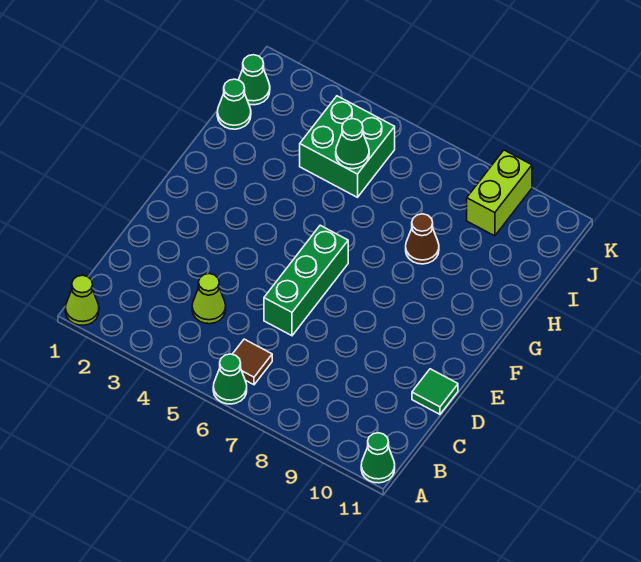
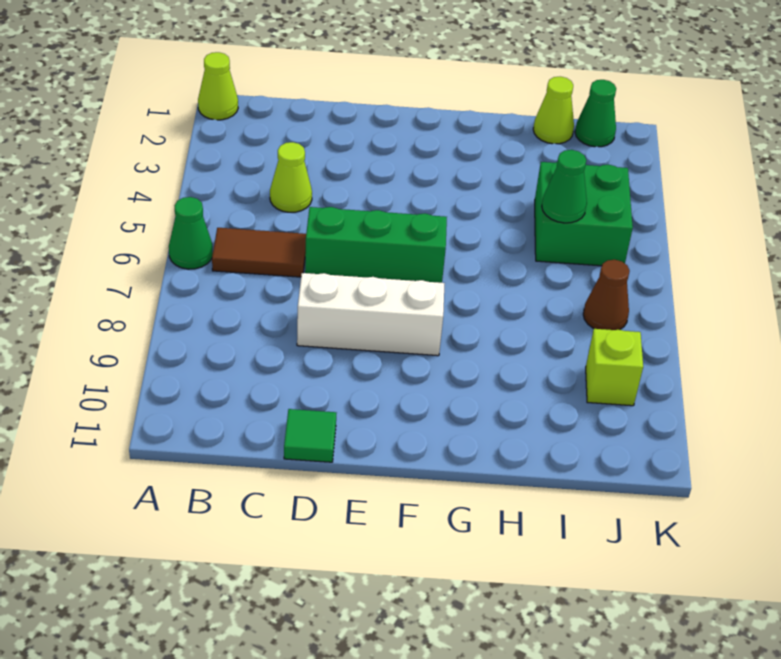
green cone A11 level 1 -> none
brown tile B6 level 1 -> brown tile B6:C6 level 1
none -> white brick D8:F8 level 1
brown cone H8 level 1 -> brown cone J7 level 1
green cone I1 level 1 -> lime cone I1 level 1
lime brick J9:K9 level 1 -> lime brick J9 level 1

